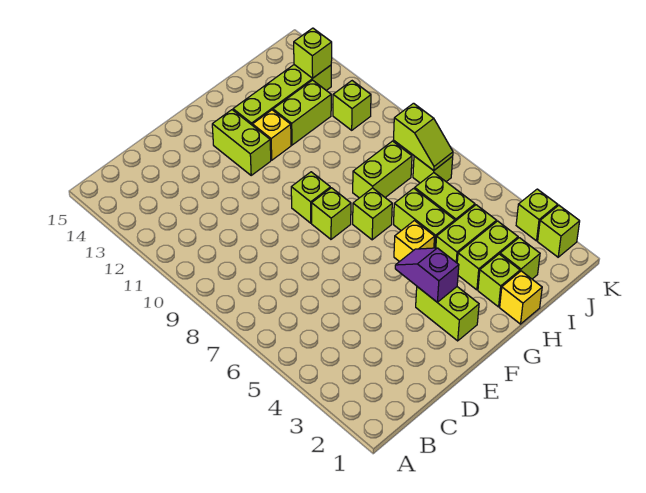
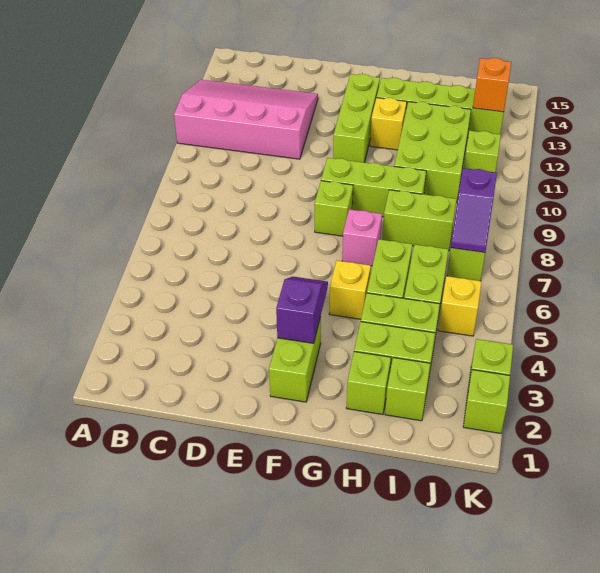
none -> pink slope A11:D13 level 1 top 11
lime brick F9 level 1 -> lime brick F9:H9 level 1
lime brick F12:F13 level 1 -> lime brick F11:F13 level 1
lime brick G7 level 1 -> pink brick G7 level 1
yellow brick H1 level 1 -> yellow brick J5 level 1
lime brick H12:I12 level 1 -> lime brick H10:I12 level 1
lime slope J7:J8 level 2 top 8 -> purple slope J7:J8 level 2 top 8
lime brick J13 level 2 -> orange brick J13 level 2

